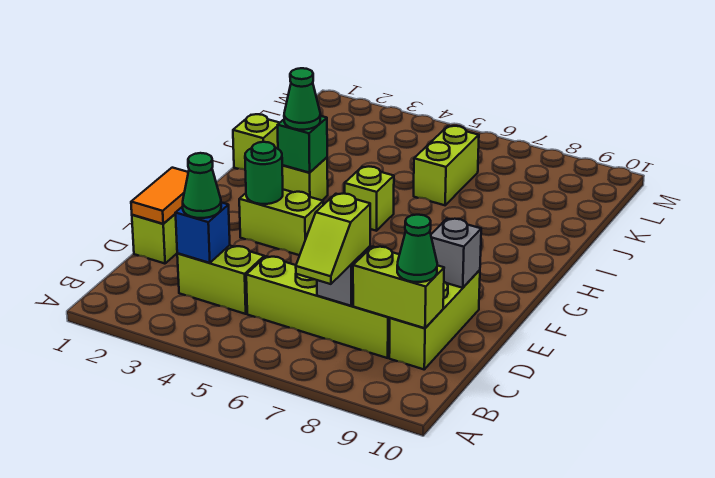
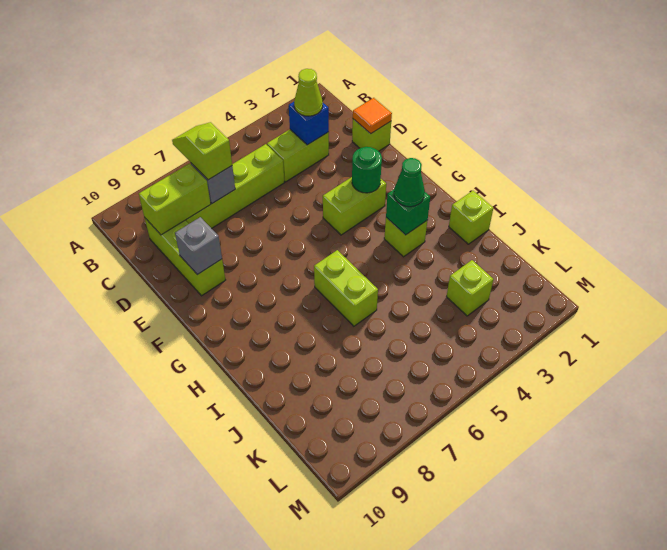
green cone C3 level 3 -> lime cone C3 level 3
green cone C9 level 3 -> none
orange tile D1:E1 level 2 -> orange tile D1 level 2
lime brick H5 level 1 -> lime brick K3 level 1
lime brick J6:K6 level 1 -> lime brick H6:I6 level 1

